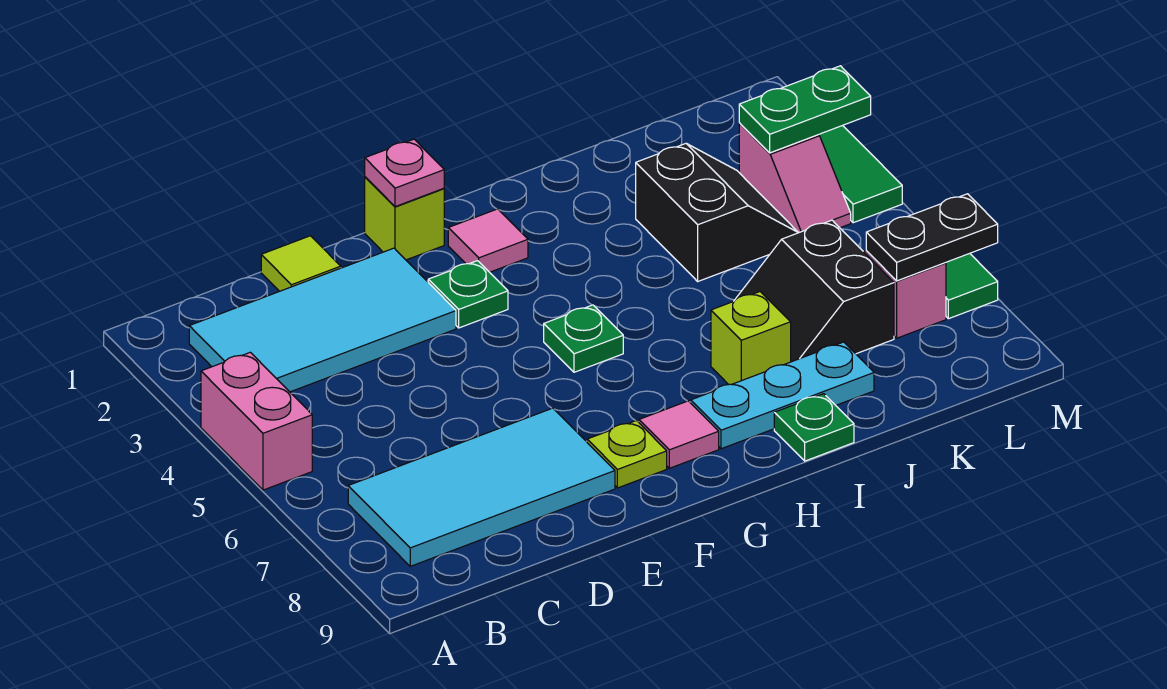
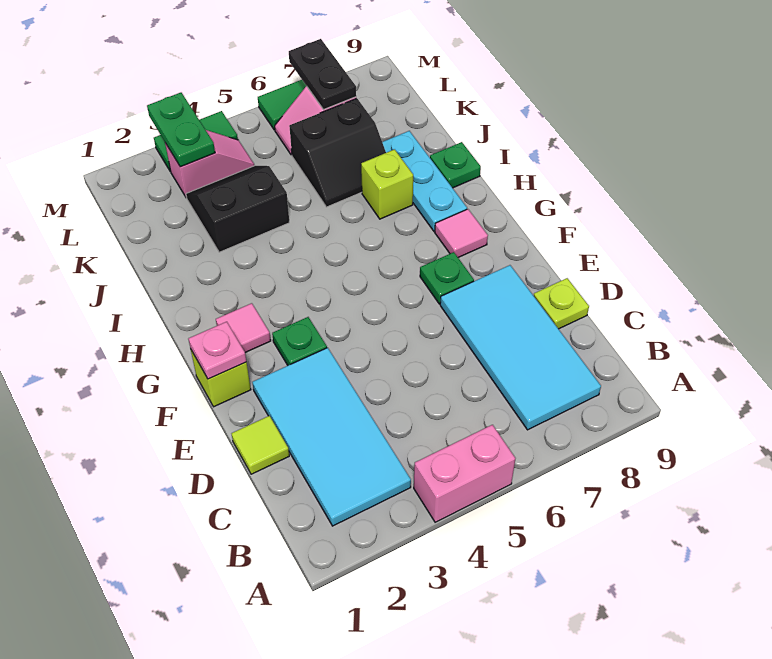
lime plate F8 level 1 -> lime plate D9 level 1
green plate G5 level 1 -> green plate F7 level 1

